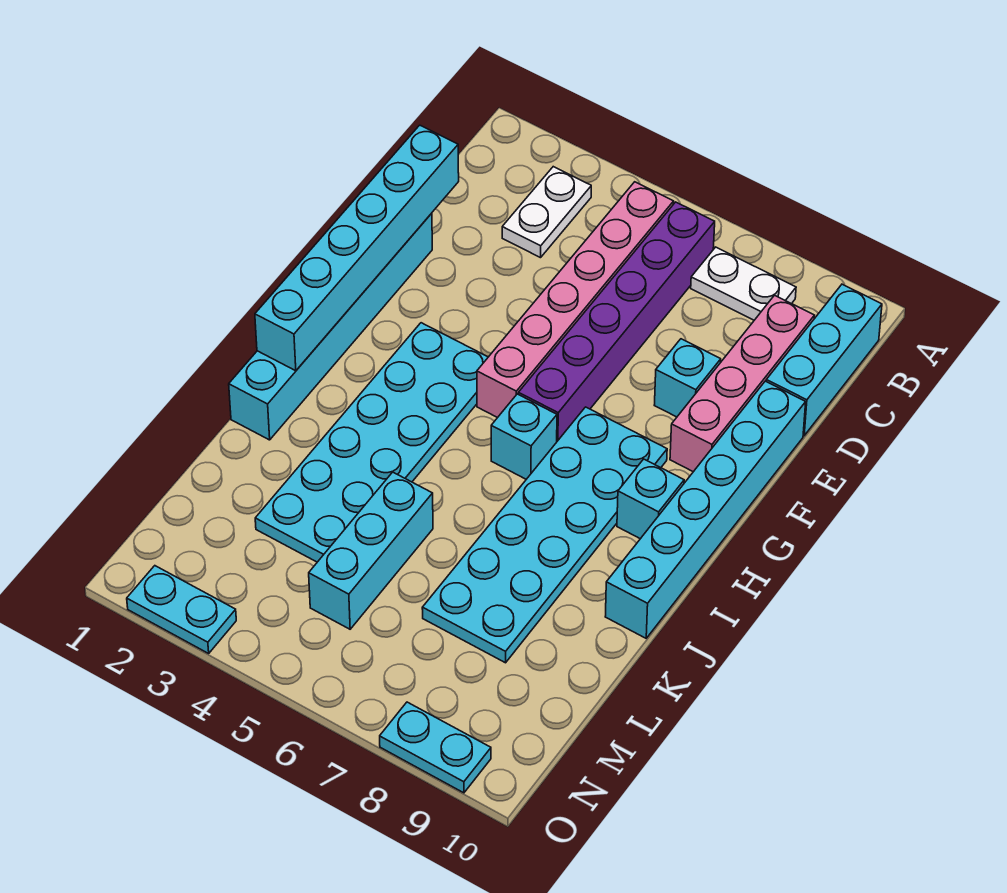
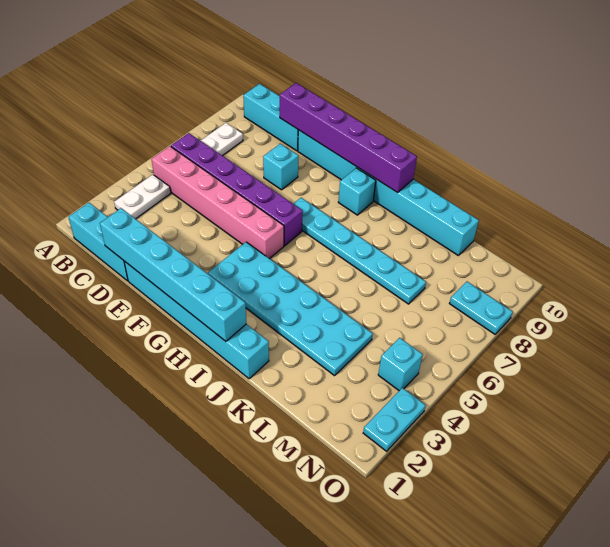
white plate B3:C3 level 1 -> white plate B3:B4 level 1
pink brick C9:F9 level 1 -> none
none -> purple brick D10:I10 level 2
cyan brick E10:J10 level 1 -> cyan brick E10:L10 level 1
cyan plate G7:L8 level 1 -> cyan plate G7:L7 level 1
cyan brick H6 level 1 -> cyan brick N4 level 1
cyan brick K5:M5 level 1 -> cyan brick B1:D1 level 1
cyan plate O8:O9 level 1 -> cyan plate N8:O8 level 1

